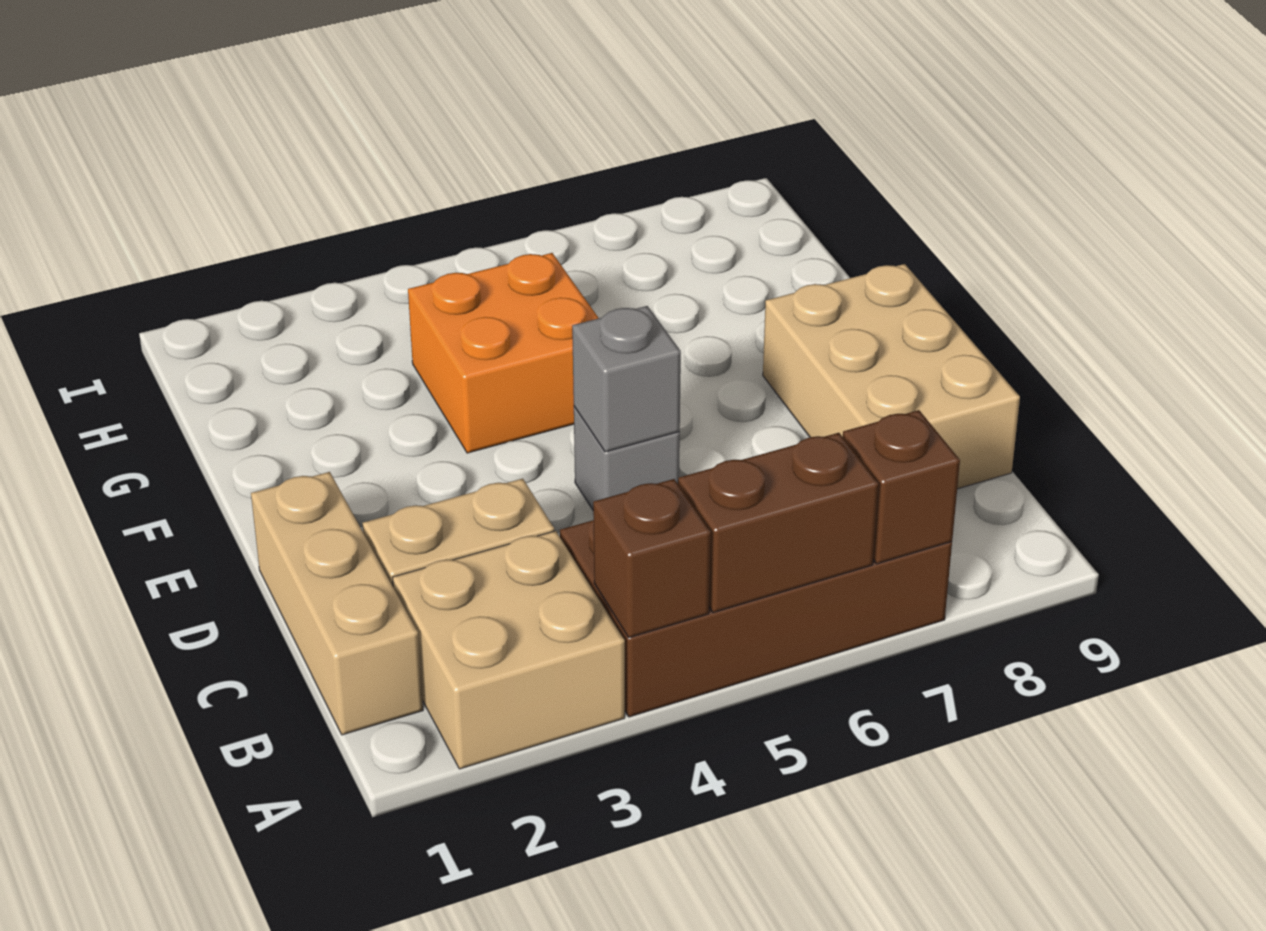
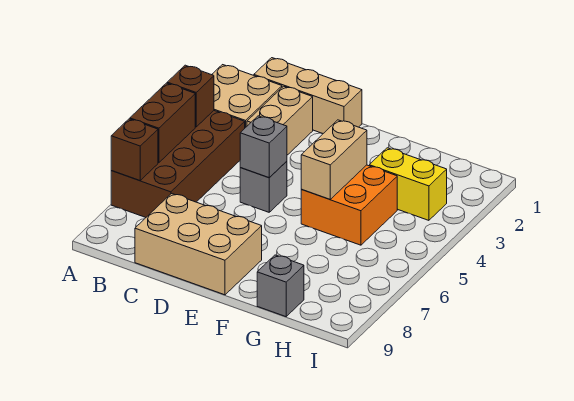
none -> tan brick F4:F5 level 2
none -> yellow brick G3:H3 level 1
none -> grey brick G9 level 1

